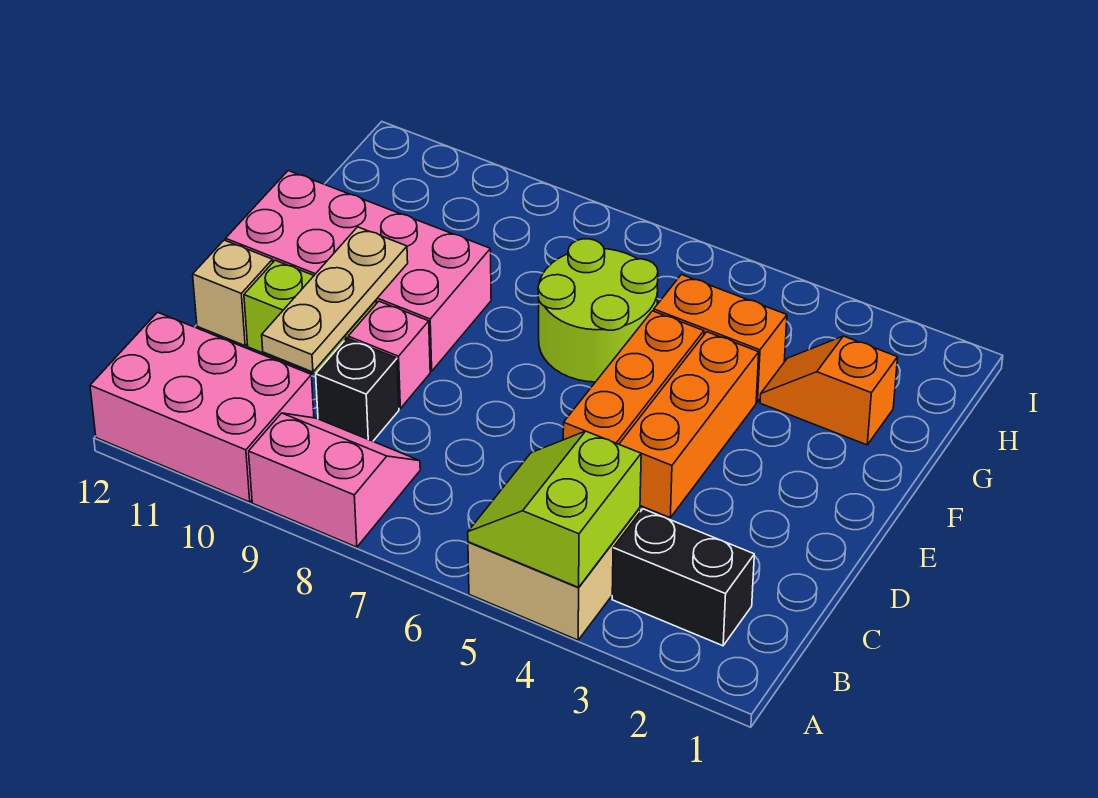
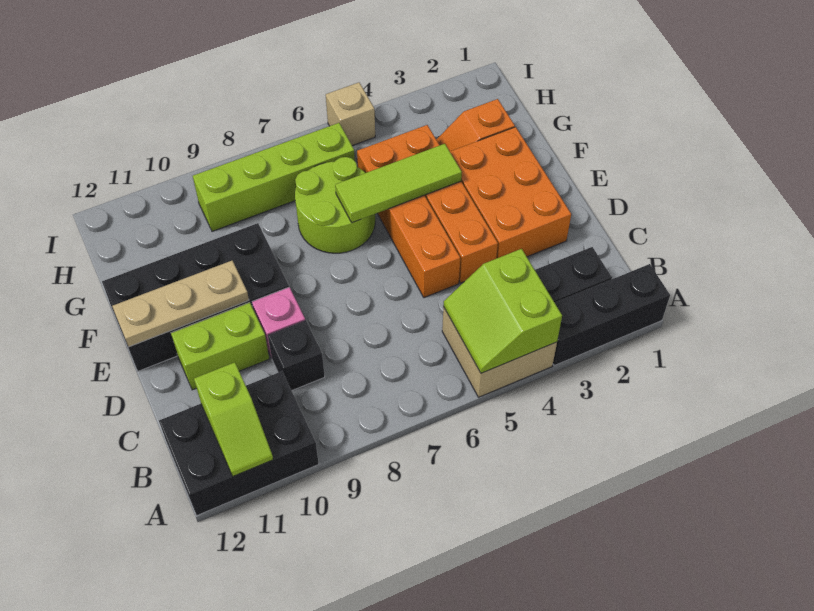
none -> black brick A1:A3 level 1
pink slope A8:B9 level 1 top A -> none
pink brick A10:B12 level 1 -> black brick A10:B12 level 1
none -> lime slope A11:B11 level 2 top B
tan plate C10:E10 level 2 -> tan plate E10:E12 level 2
none -> orange brick D2:F3 level 1
tan brick D12 level 1 -> tan brick I5 level 1
pink brick E9:F12 level 1 -> black brick E9:F12 level 1
none -> lime tile F4:F6 level 2
none -> lime brick H6:H9 level 1

